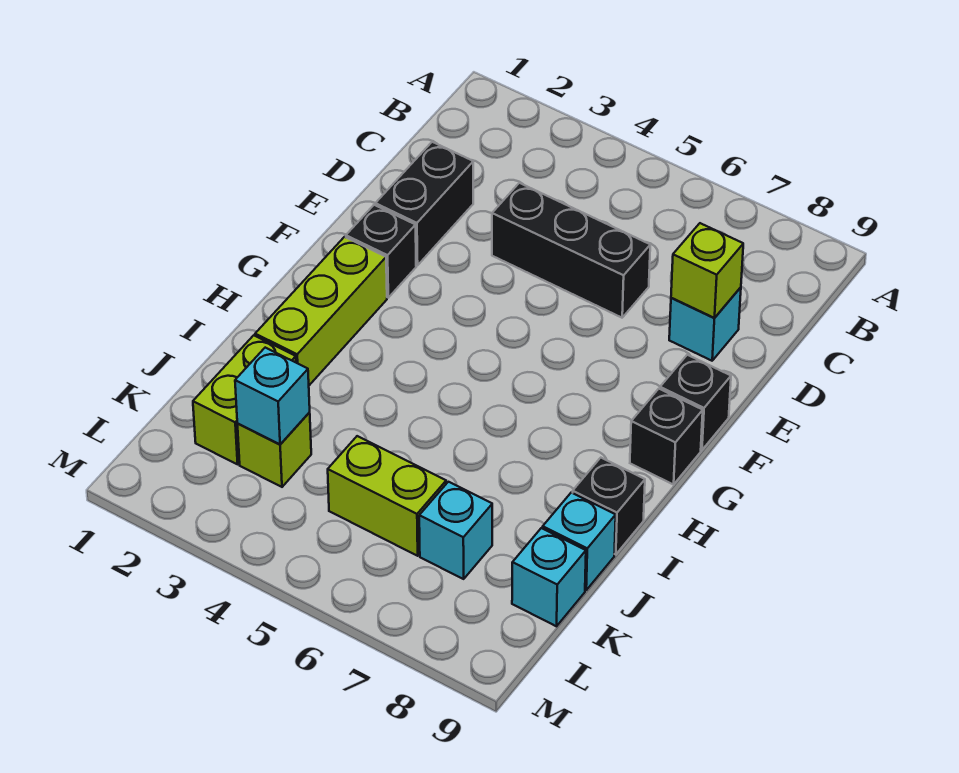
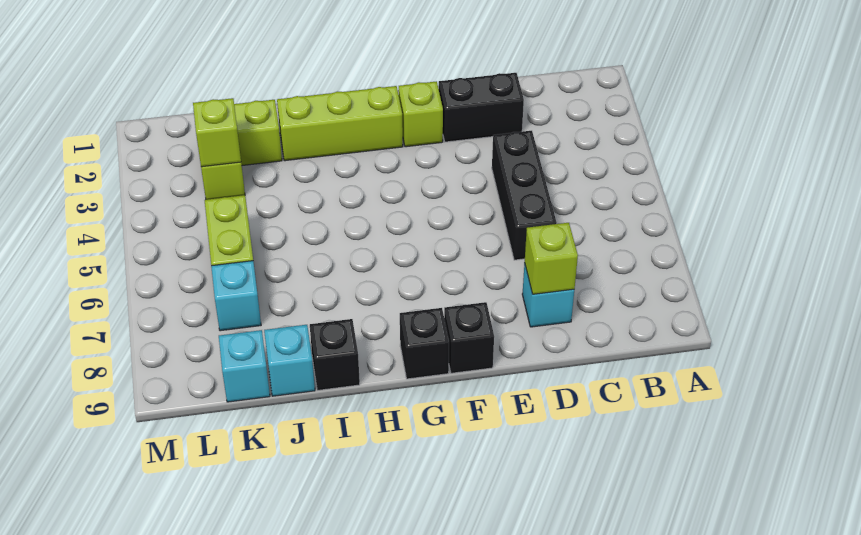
black brick F2 level 1 -> lime brick F2 level 1
cyan brick K3 level 2 -> lime brick K3 level 2

